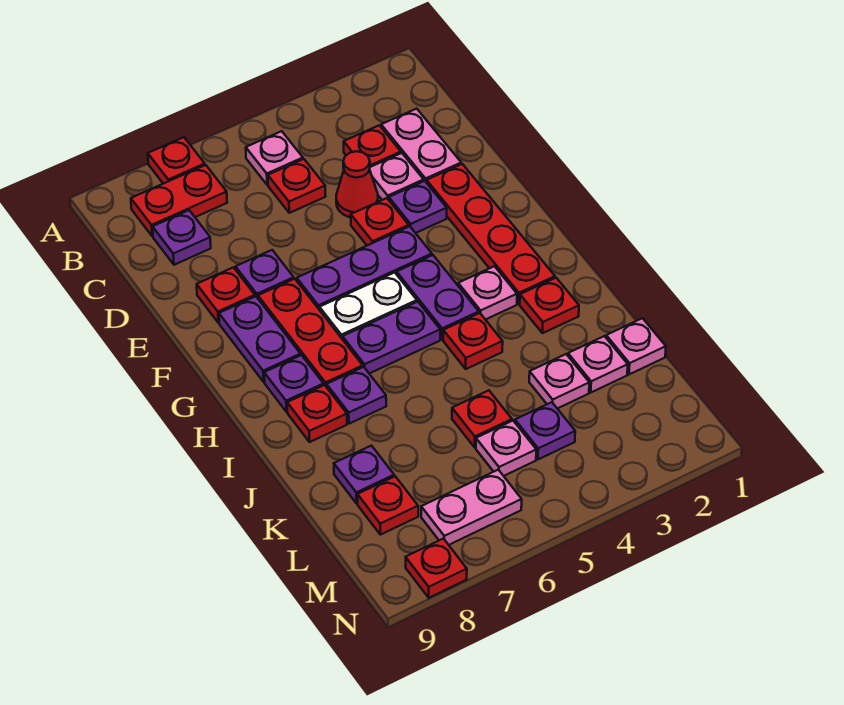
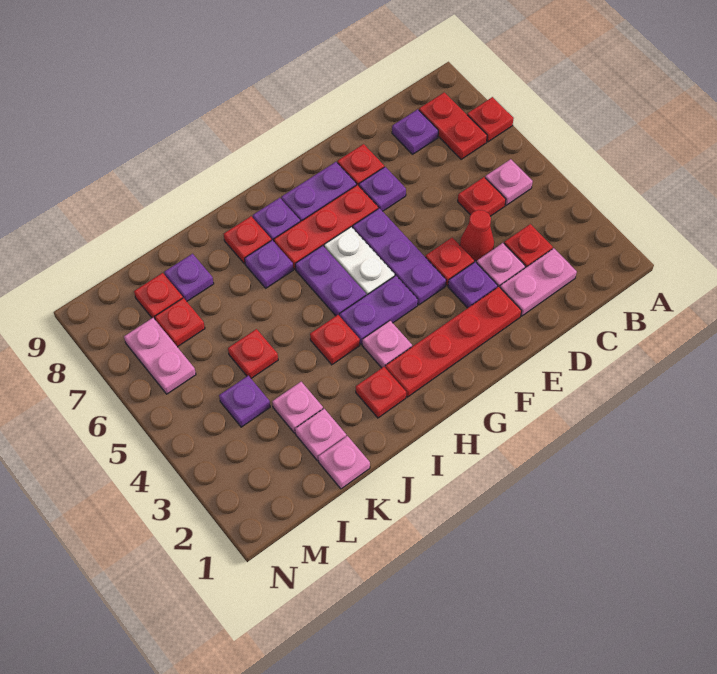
pink plate L5 level 1 -> none
red plate N8 level 1 -> red plate L7 level 1

